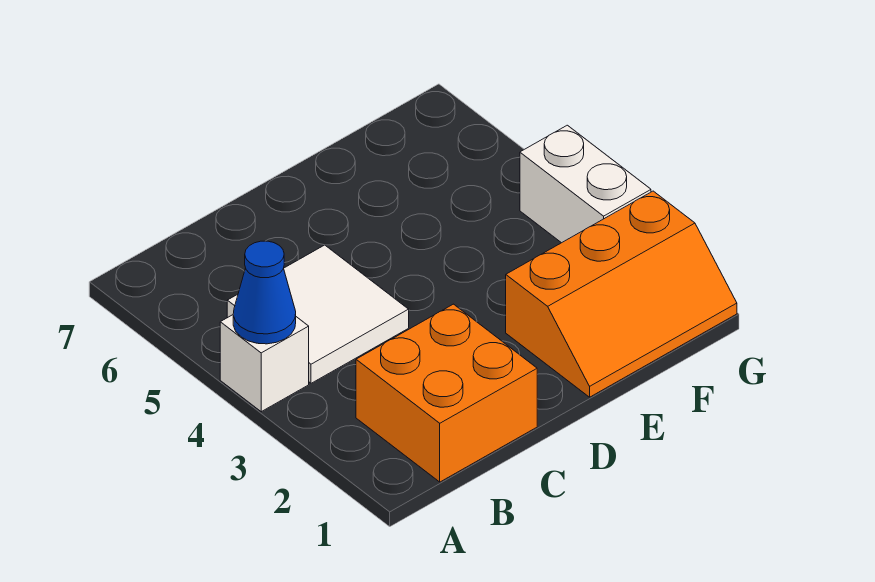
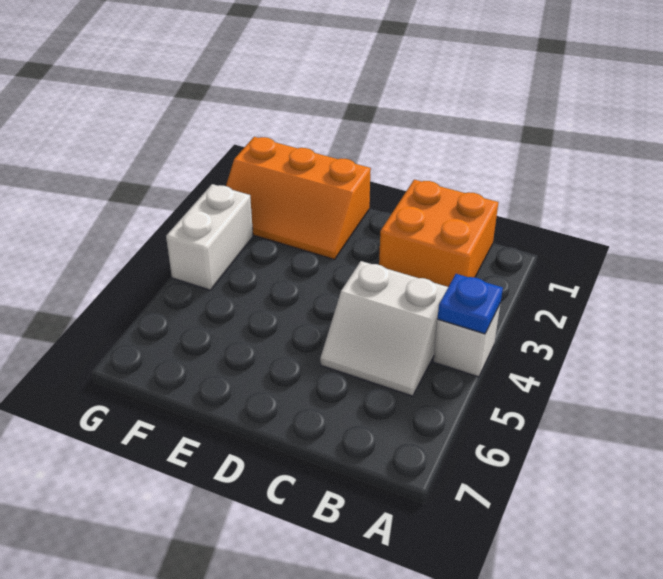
blue cone A4 level 2 -> blue plate A4 level 2
white tile B4:C5 level 1 -> white slope B4:C5 level 1 top 4
orange slope E1:G2 level 1 top 2 -> orange slope E1:G2 level 1 top 1

